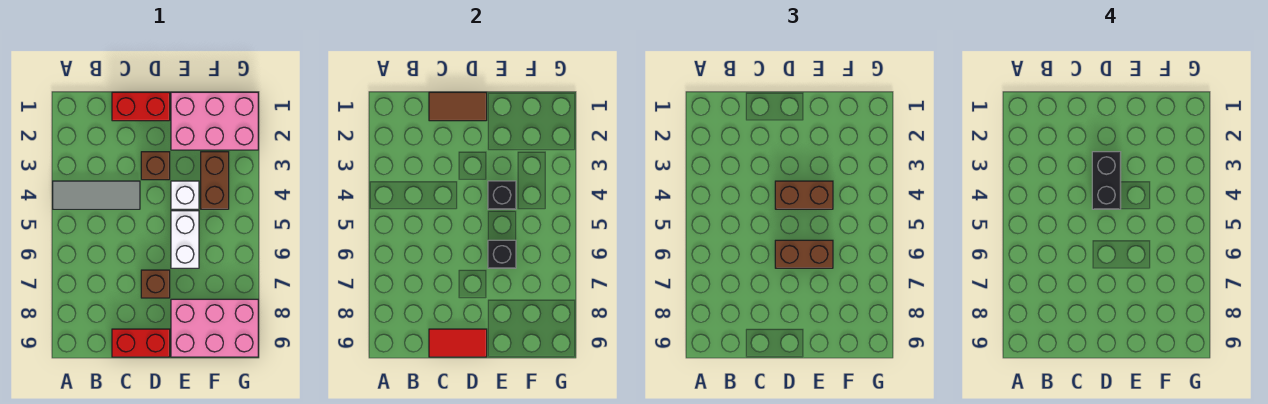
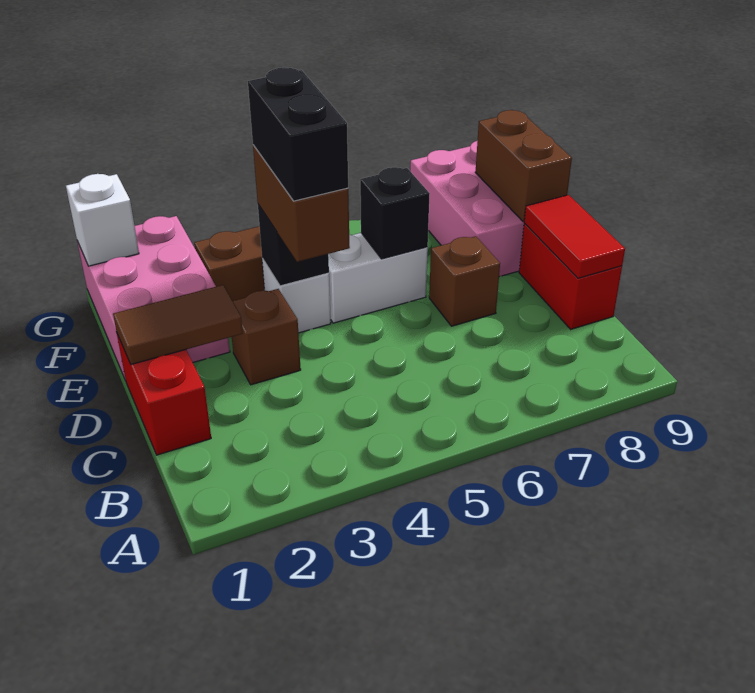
grey tile A4:C4 level 1 -> none
brown tile C1:D1 level 2 -> brown tile D1:D2 level 2
black brick D3:D4 level 4 -> black brick D4:E4 level 4
brown brick D6:E6 level 3 -> brown brick E9:F9 level 2
none -> white brick G1 level 2

